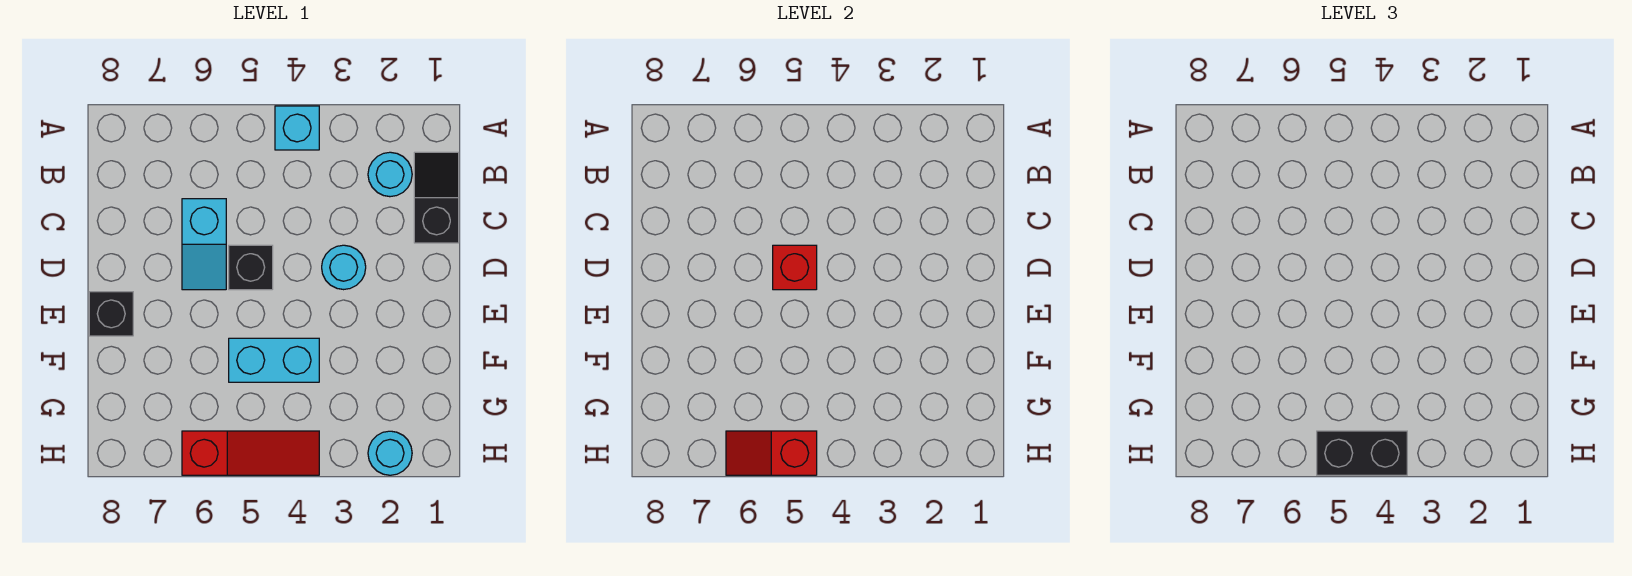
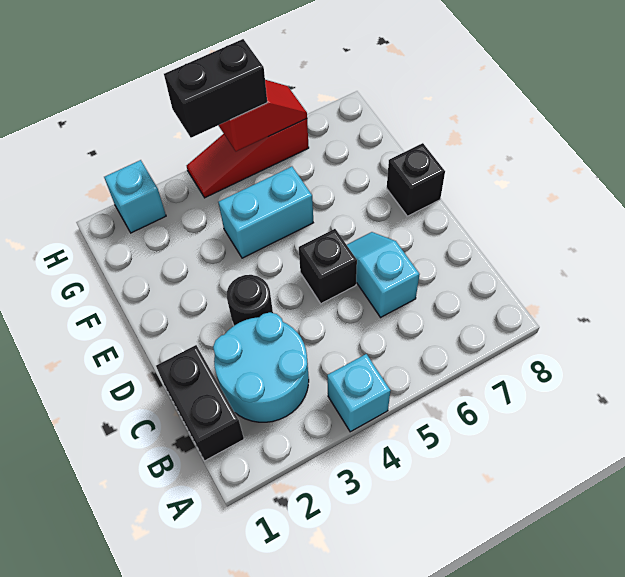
black slope B1:C1 level 1 top C -> black brick B1:C1 level 1
cyan round brick B2 level 1 -> cyan round brick B2:C3 level 1
cyan round brick D3 level 1 -> black round brick D3 level 1
red brick D5 level 2 -> none
cyan round brick H2 level 1 -> cyan brick H2 level 1

